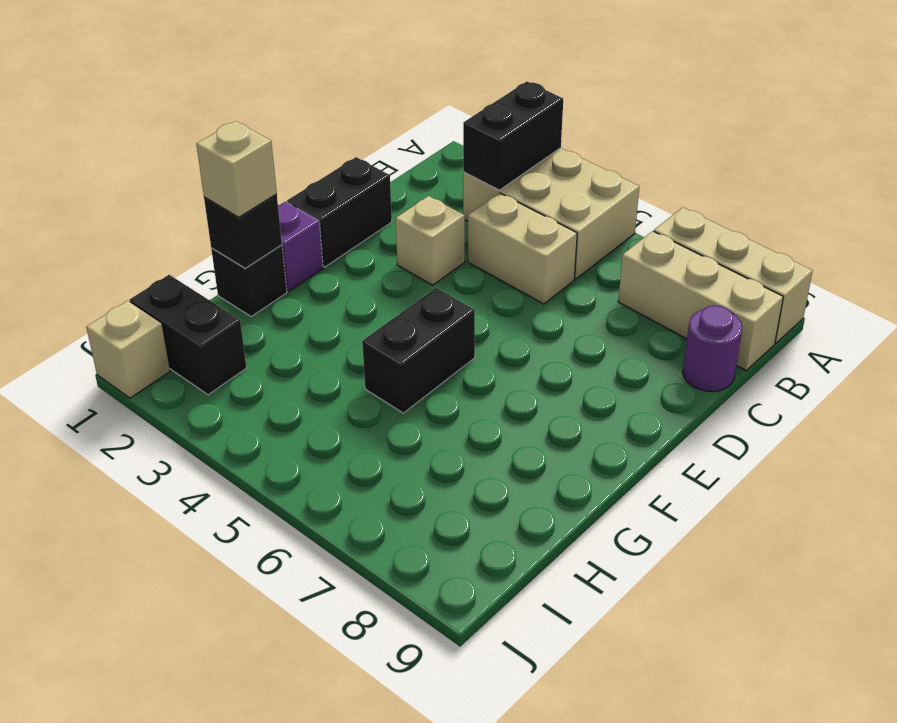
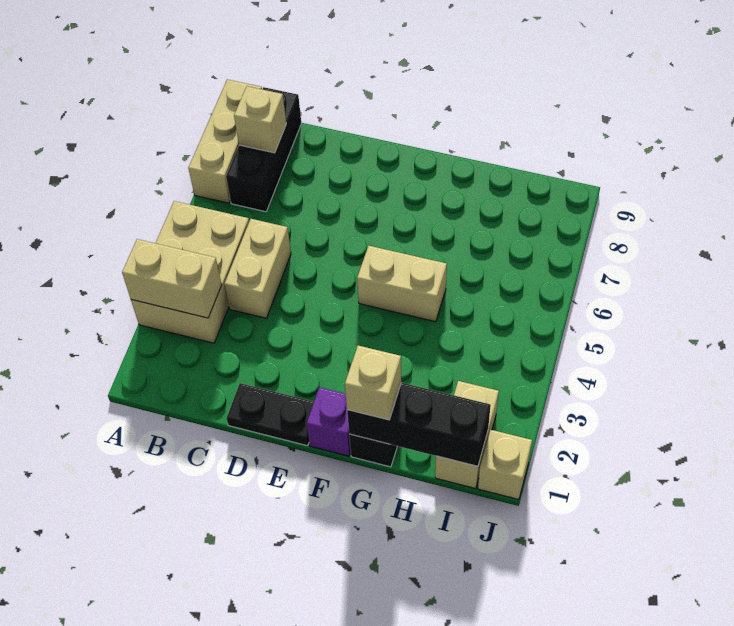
black brick A3:B3 level 2 -> tan brick A3:B3 level 2
tan brick B7:B9 level 1 -> black brick B7:B9 level 1
purple round brick C9 level 1 -> none
black brick D1:E1 level 1 -> black plate D1:E1 level 1
tan brick D3 level 1 -> tan brick B8 level 2
black brick F5:G5 level 1 -> tan brick F5:G5 level 1
black brick G1 level 2 -> black brick G1:I1 level 2
black brick I1:I2 level 1 -> tan brick I1:I2 level 1

